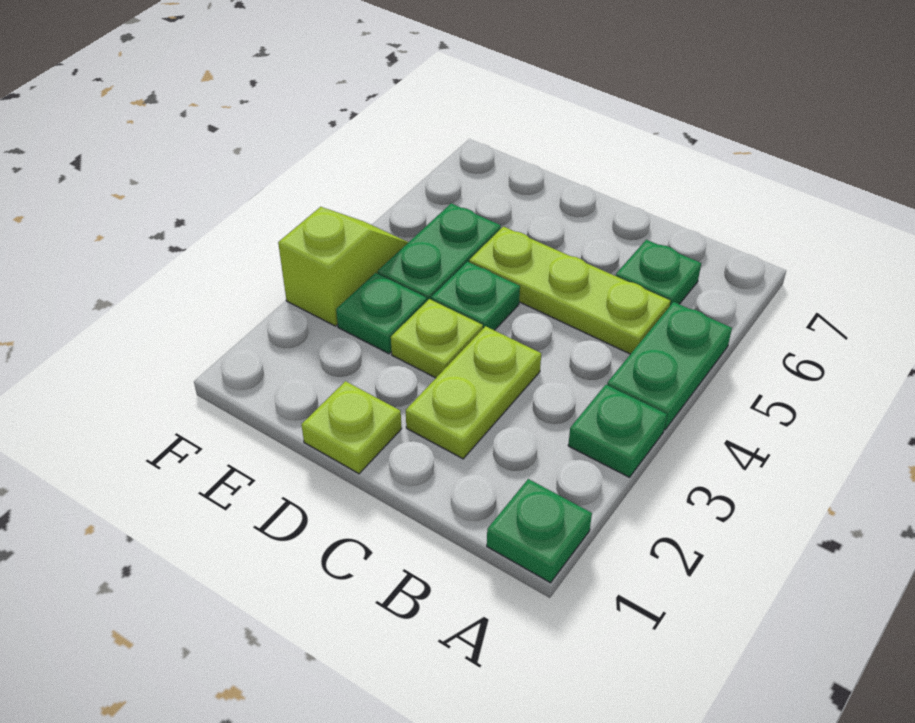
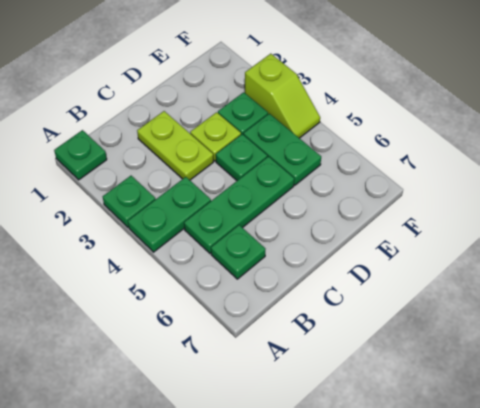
green plate A4:A5 level 1 -> green plate A4:B4 level 1
lime plate B5:D5 level 1 -> green plate B5:D5 level 1
lime plate D1 level 1 -> none

